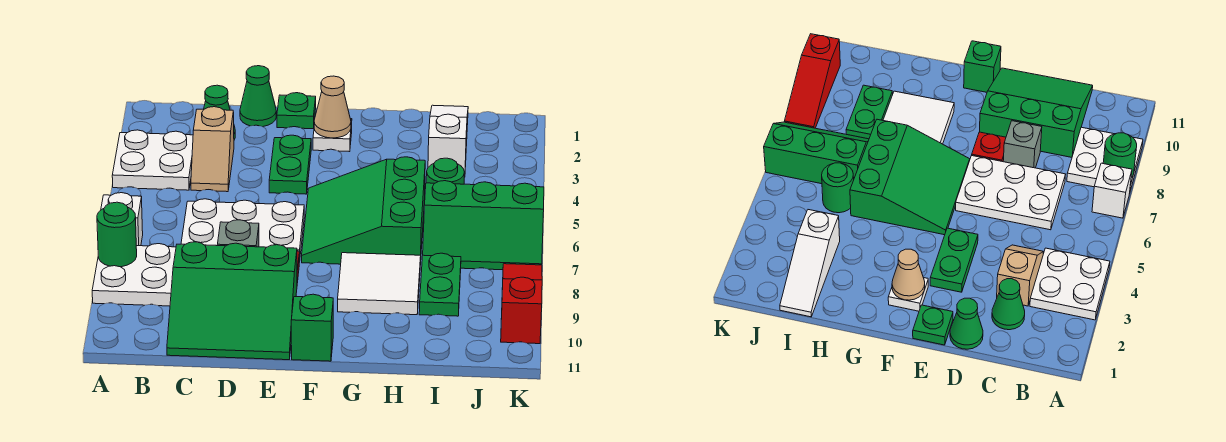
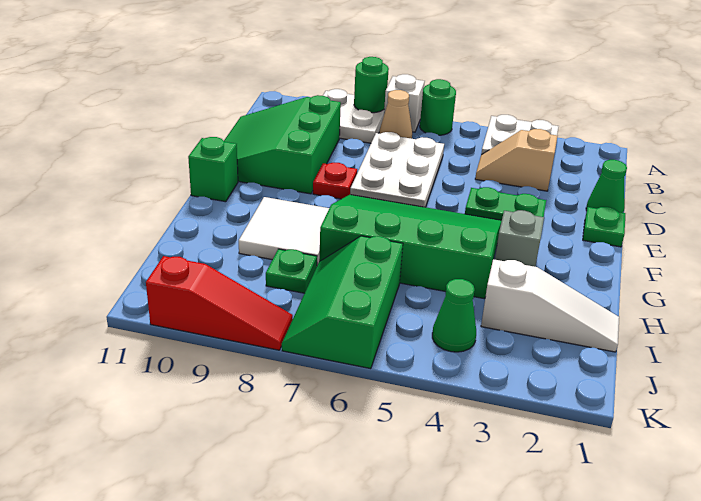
green cone C2 level 1 -> green cone J4 level 1
grey brick D8 level 1 -> grey brick G3 level 1
white plate F2 level 1 -> none
tan cone F2 level 2 -> tan cone B7 level 1
green slope F5:H7 level 1 top H -> green slope F4:H7 level 1 top H
green round brick I5 level 1 -> green round brick A6 level 1
green plate I8:I9 level 1 -> green plate I8 level 1

